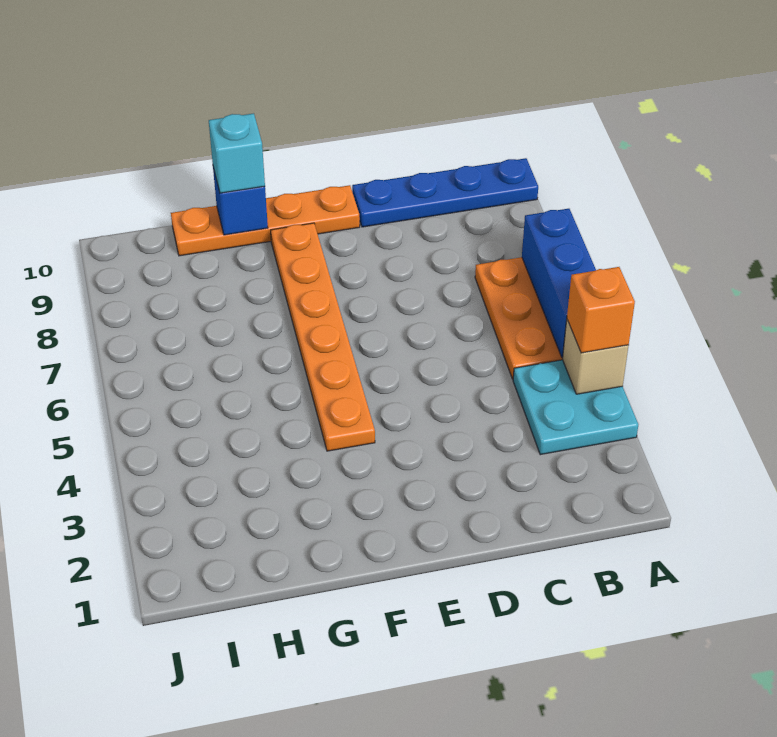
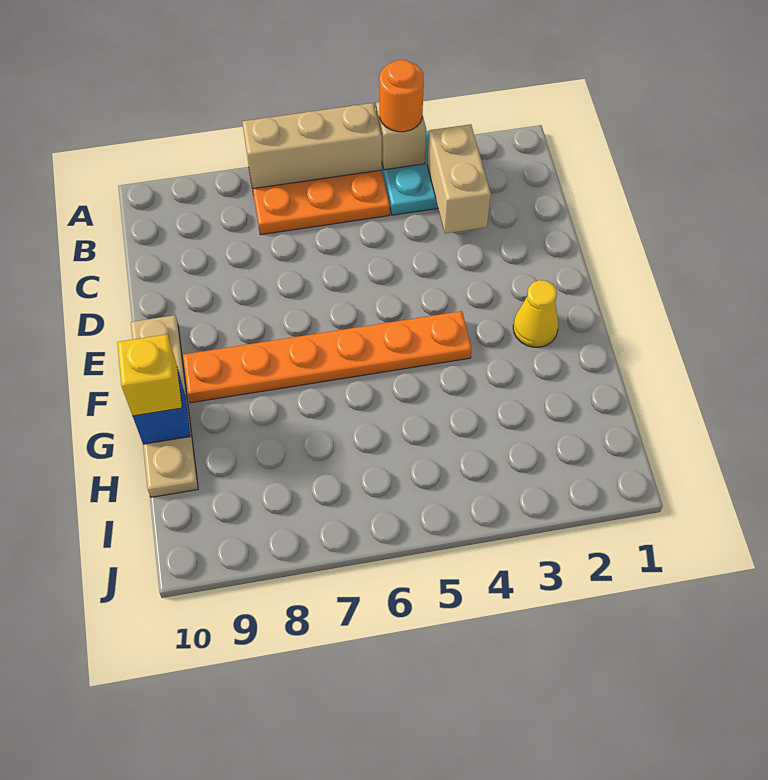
orange brick A4 level 3 -> orange round brick A4 level 3
blue brick A5:A7 level 2 -> tan brick A5:A7 level 2
blue plate A10:D10 level 1 -> none
none -> tan brick B3:C3 level 2
orange plate E10:H10 level 1 -> tan plate E10:H10 level 1
none -> yellow cone F2 level 1
cyan brick G10 level 3 -> yellow brick G10 level 3

